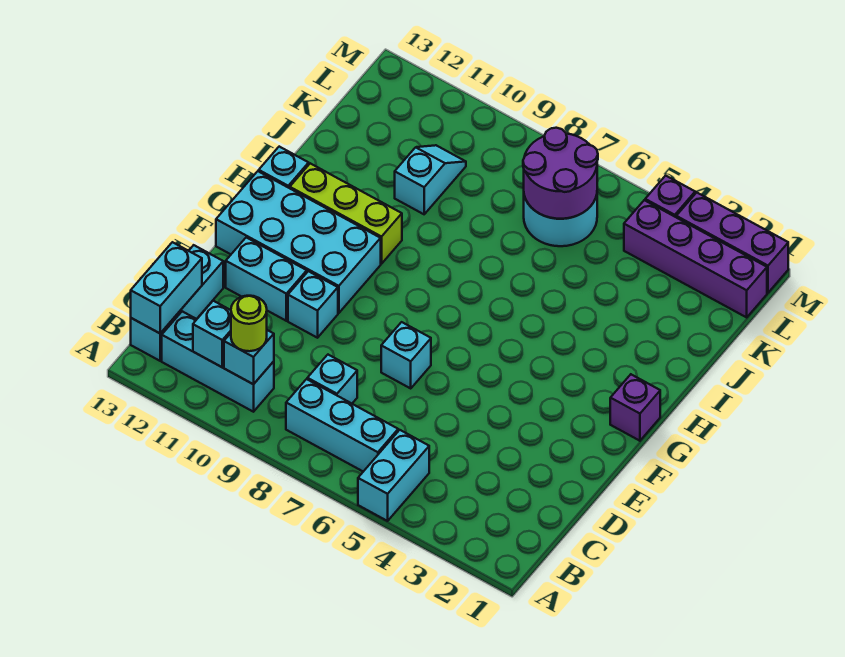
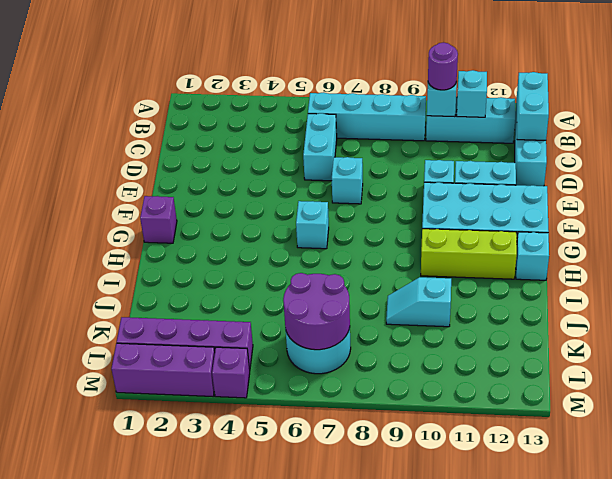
cyan brick A5:B5 level 1 -> cyan brick C6:D6 level 1
cyan brick B6:B8 level 1 -> cyan brick B6:B9 level 1
lime round brick B10 level 3 -> purple round brick B10 level 3
cyan brick C8 level 1 -> cyan brick G6 level 1
cyan slope J10:K10 level 1 top J -> cyan slope J9:J10 level 1 top 10

